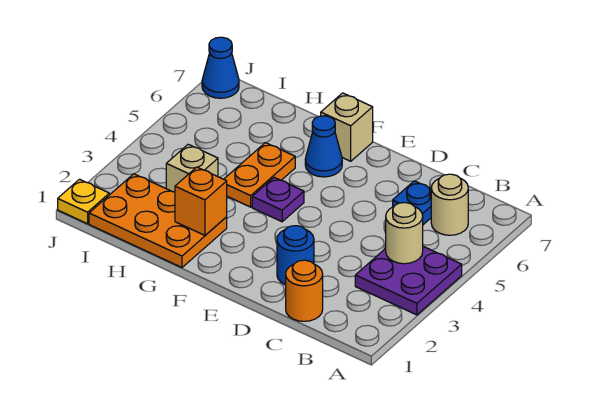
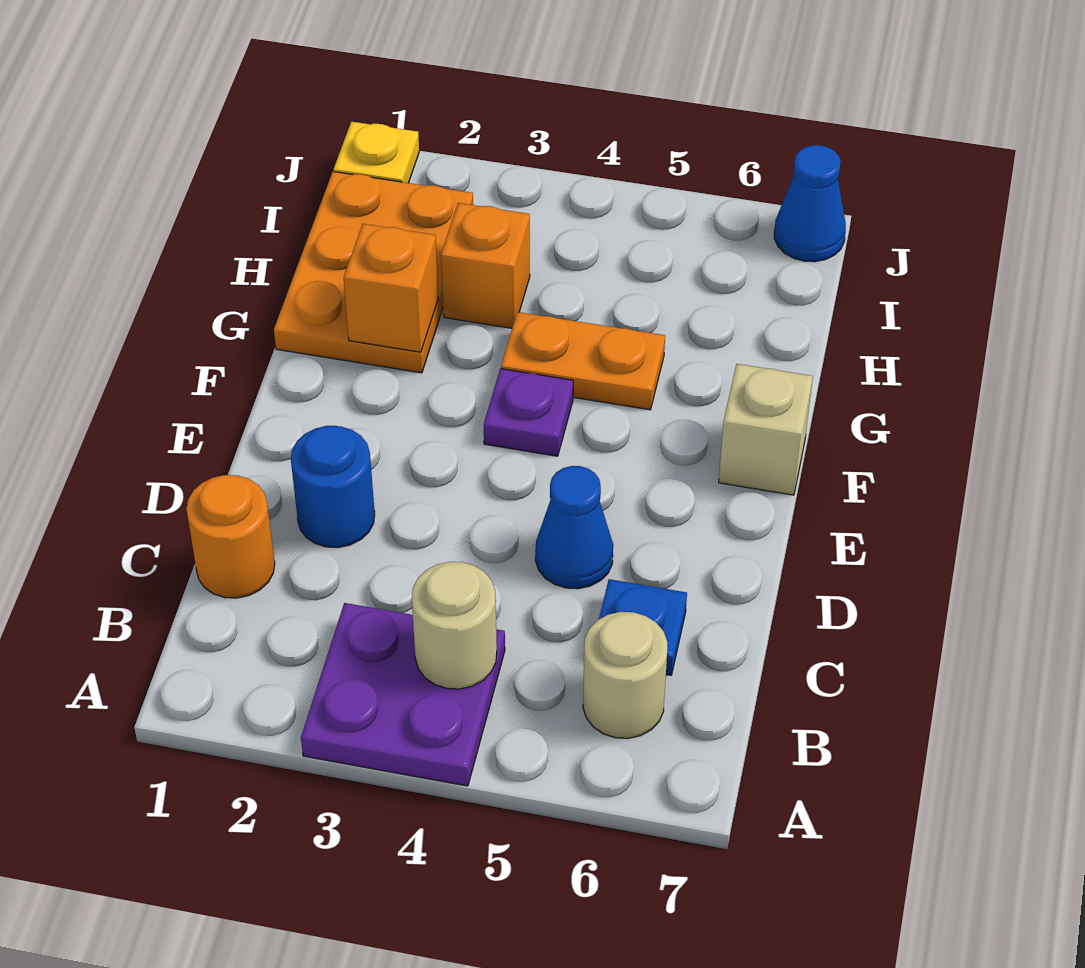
blue cone F6 level 1 -> blue cone D5 level 1
tan brick H3 level 1 -> orange brick H3 level 1

